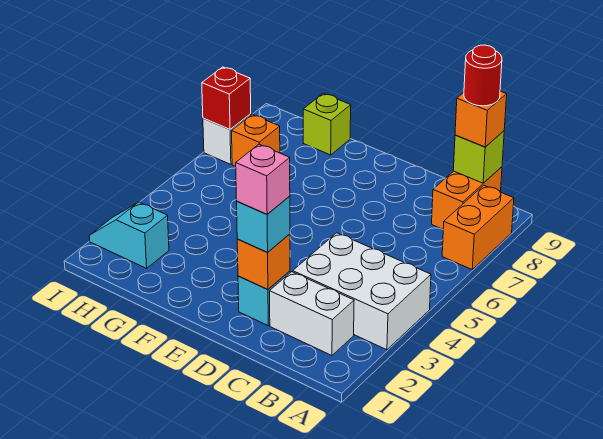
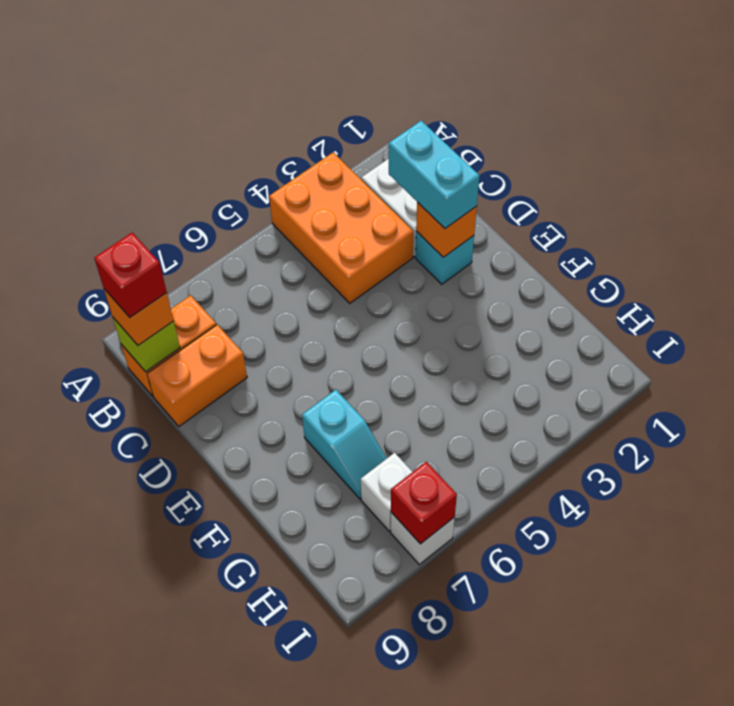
white brick A3:C4 level 1 -> orange brick A3:C4 level 1
orange brick A7:A8 level 1 -> orange brick C8:C9 level 1
red round brick B9 level 4 -> red brick B9 level 4
cyan brick D2 level 3 -> cyan brick C2:D2 level 3
pink brick D2 level 4 -> none
lime brick G9 level 1 -> none
cyan slope H2:I2 level 1 top H -> cyan slope F7:G7 level 1 top F
orange brick H7 level 1 -> white brick H7 level 1

